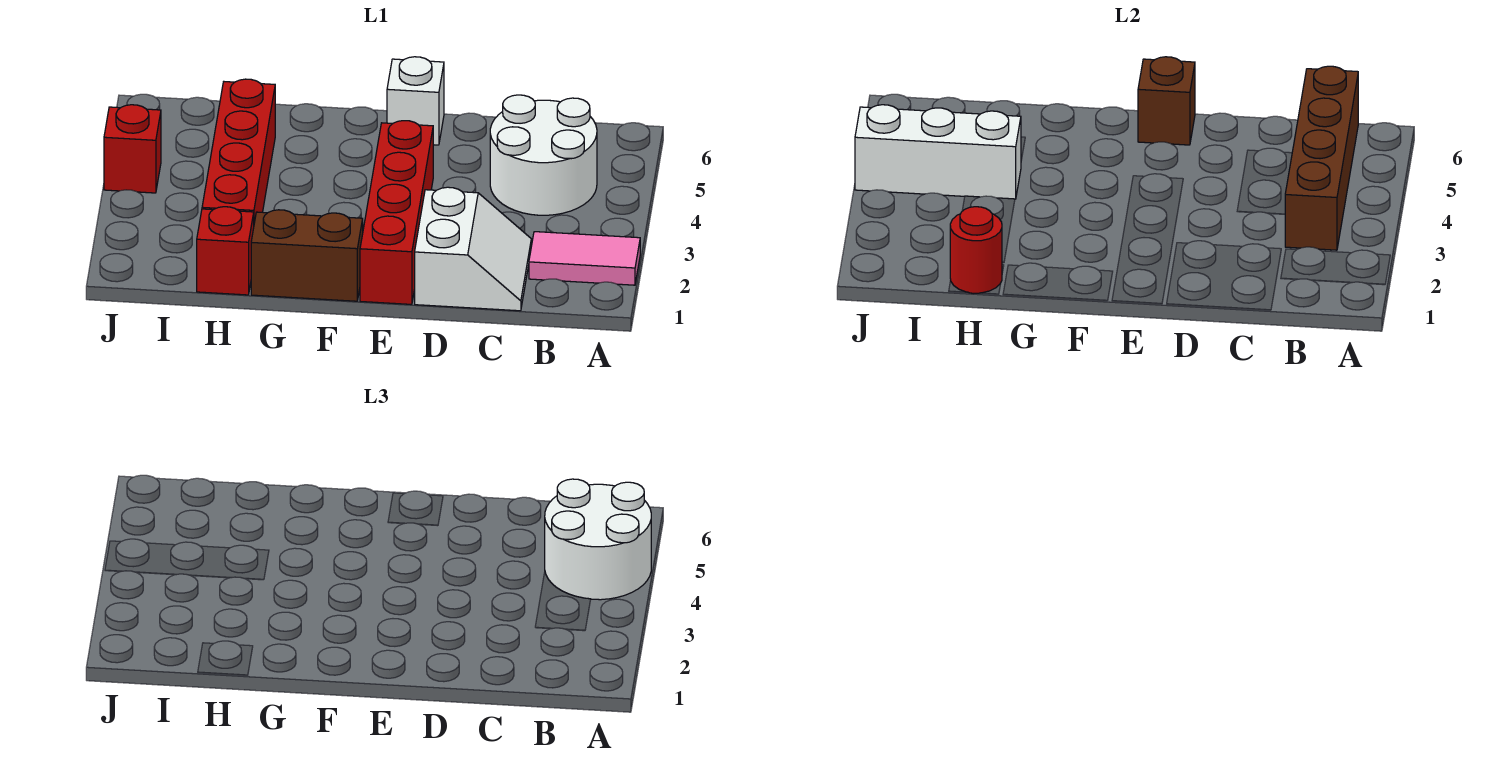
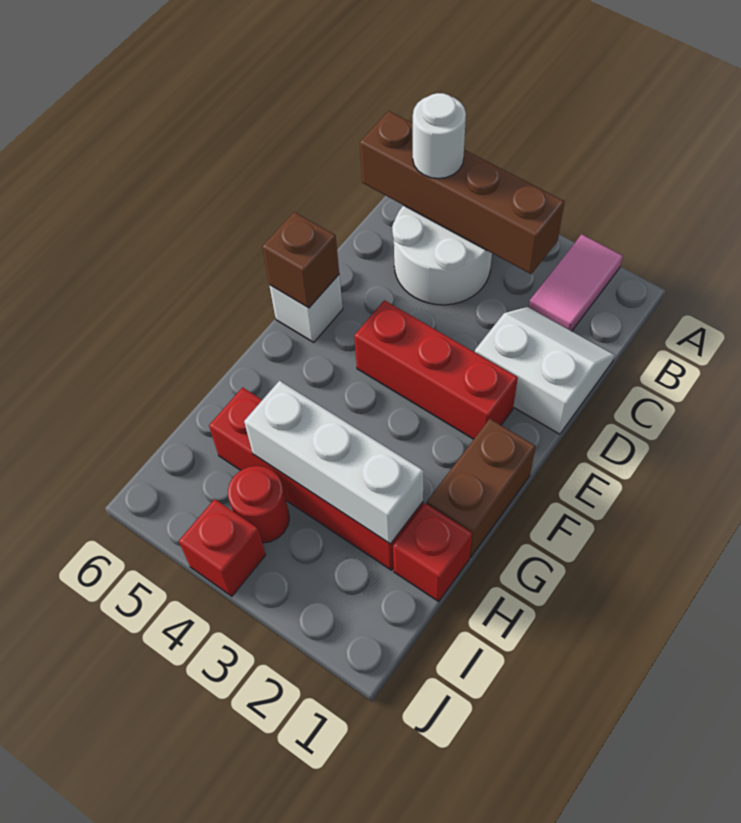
white round brick A4:B5 level 3 -> white round brick B5 level 3
red brick E1:E4 level 1 -> red brick E2:E4 level 1
red round brick H1 level 2 -> red round brick I4 level 1
white brick H4:J4 level 2 -> white brick H2:H4 level 2

